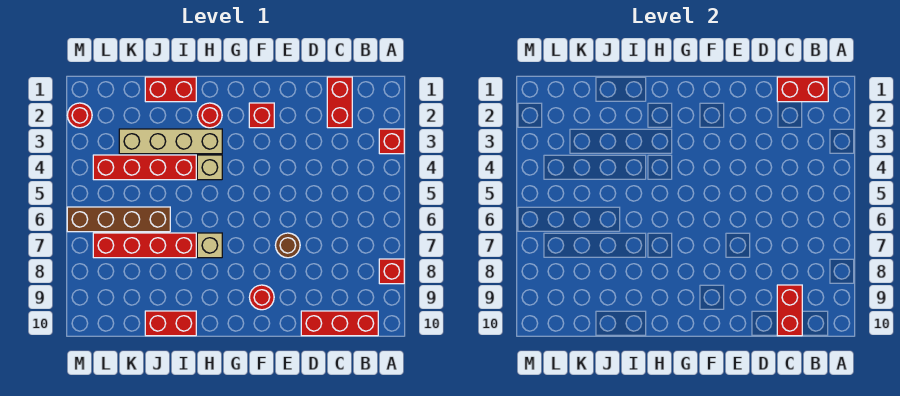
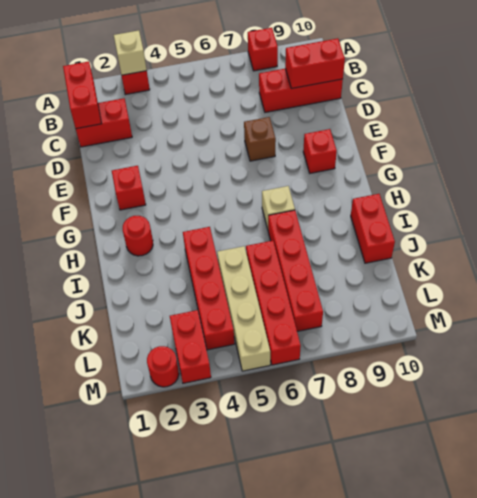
red brick B10:D10 level 1 -> red brick C8:C10 level 1
brown round brick E7 level 1 -> brown brick E7 level 1
red round brick F9 level 1 -> red brick F9 level 1
tan brick H3:K3 level 1 -> tan brick J5:M5 level 1
tan brick H4 level 1 -> tan brick A3 level 2
red brick I1:J1 level 1 -> red brick L3:M3 level 1
brown brick J6:M6 level 1 -> red brick J6:M6 level 1

